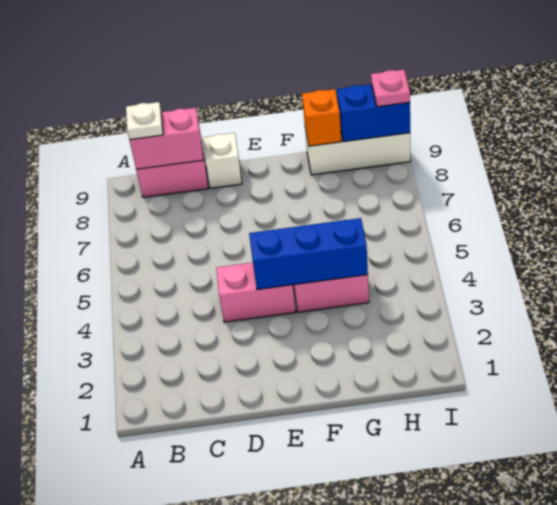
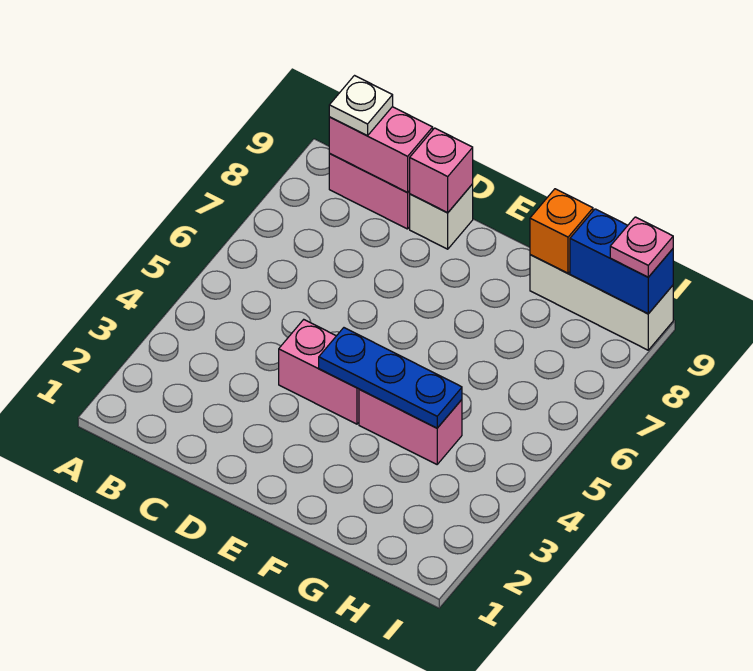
none -> pink brick D9 level 2
blue brick E4:G4 level 2 -> blue plate E4:G4 level 2

